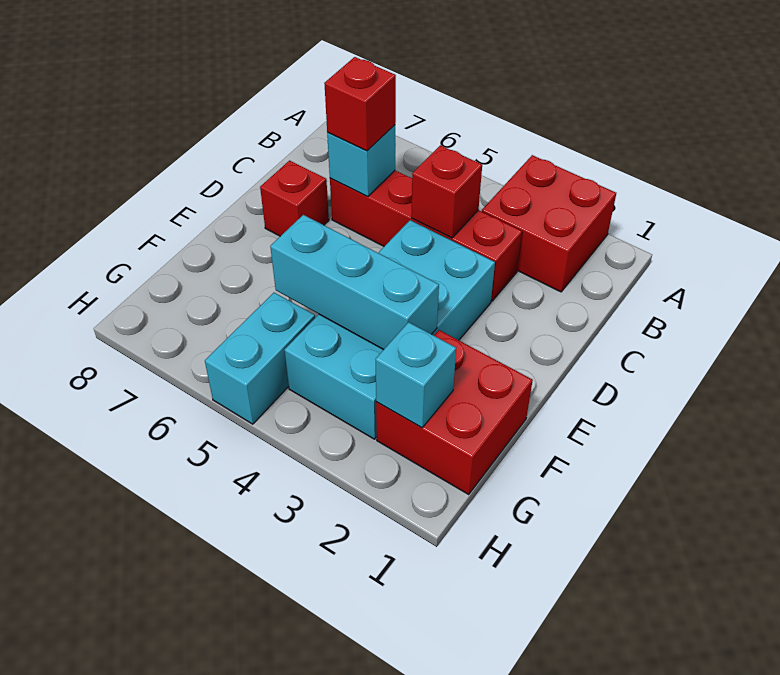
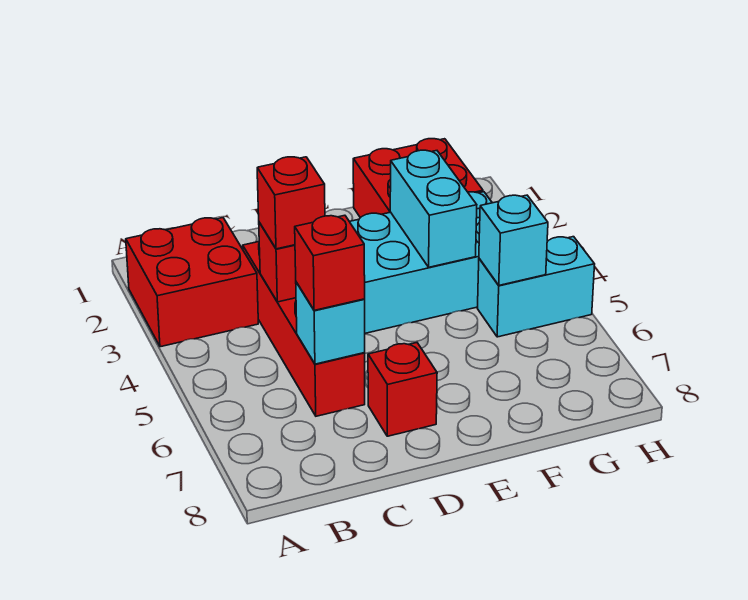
none -> red brick C4 level 3
cyan brick F3:F5 level 2 -> cyan brick F3:F4 level 2
cyan brick G2 level 2 -> cyan brick G5 level 2

